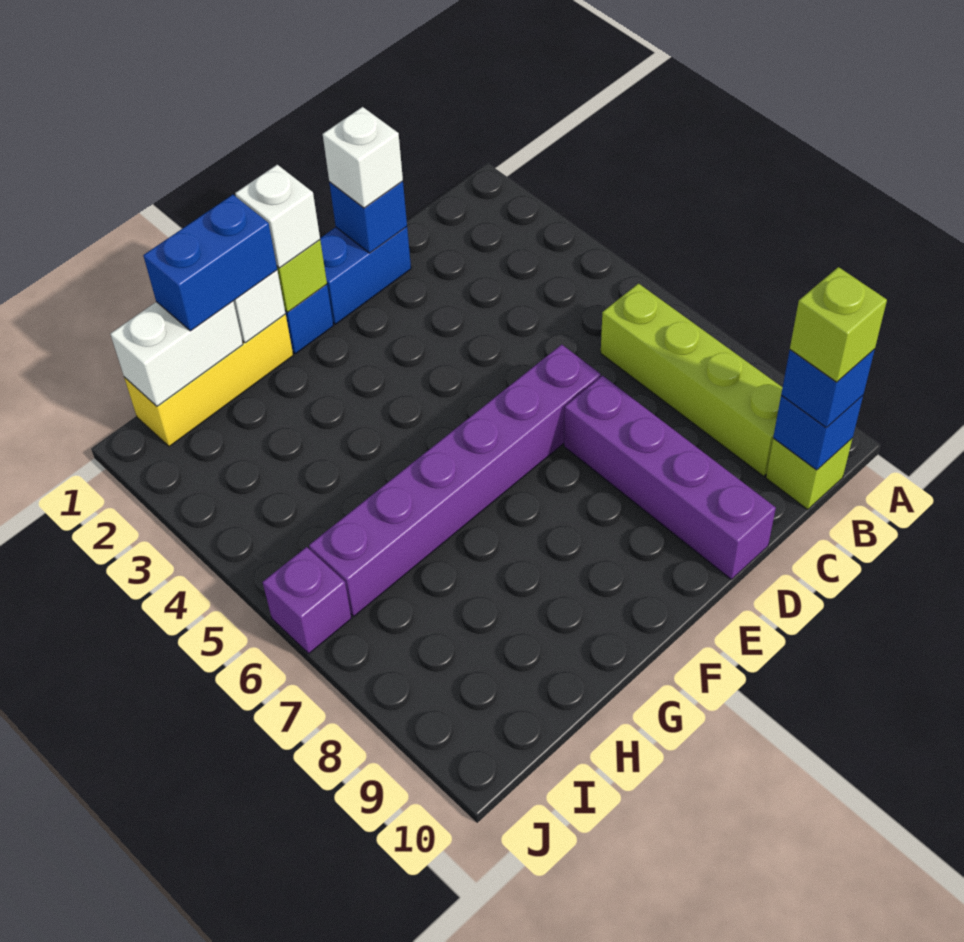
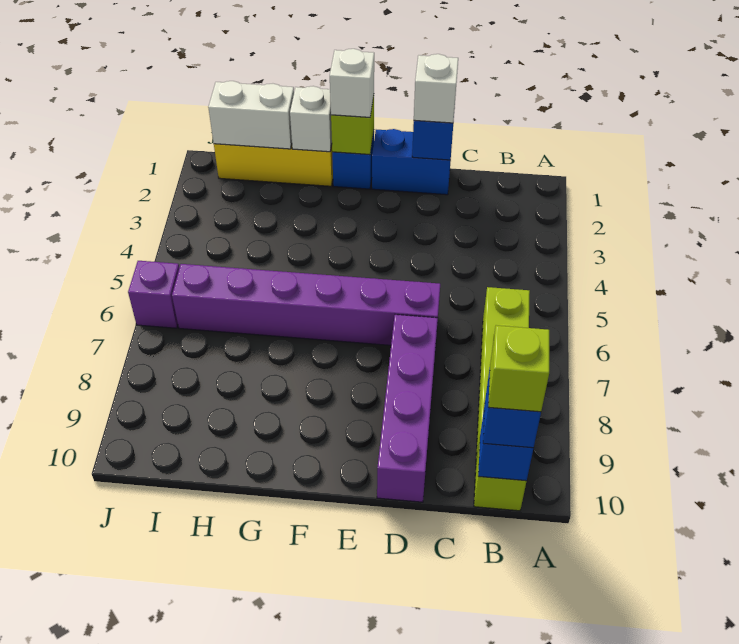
blue brick G1:H1 level 3 -> none

